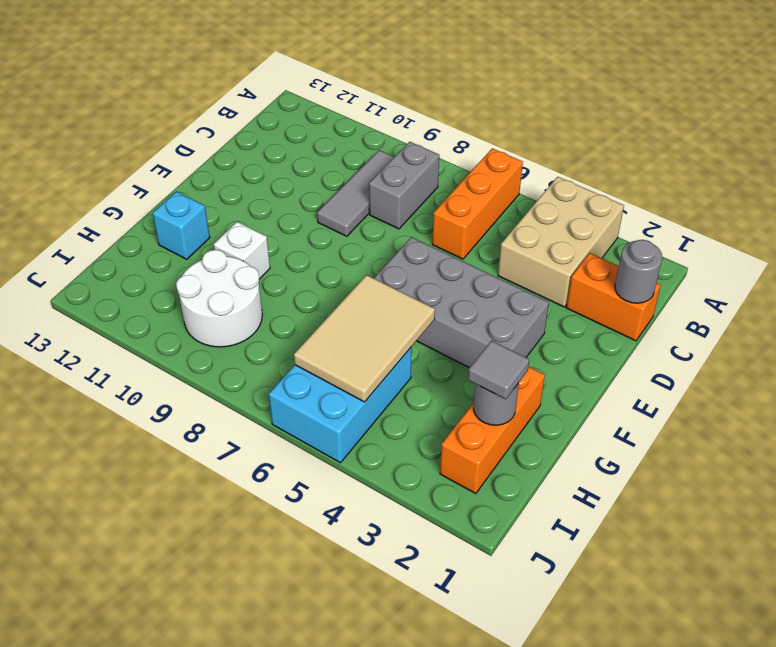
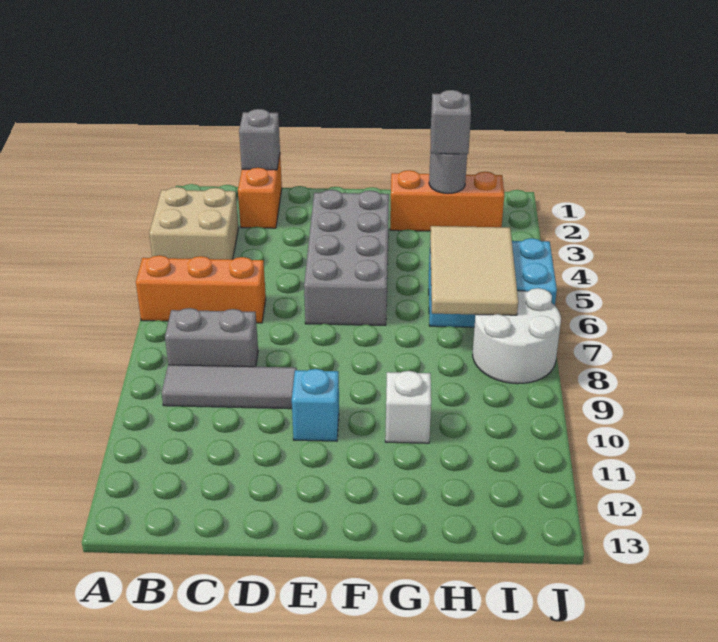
tan brick A3:C4 level 1 -> tan brick A3:B4 level 1
grey round brick C1 level 2 -> grey brick C1 level 2
tan tile G5:I6 level 2 -> tan tile H5:I7 level 2
cyan brick G12 level 1 -> cyan brick E10 level 1
grey tile H2 level 3 -> grey brick H2 level 3
white round brick H9:I10 level 1 -> white round brick I7:J8 level 1

